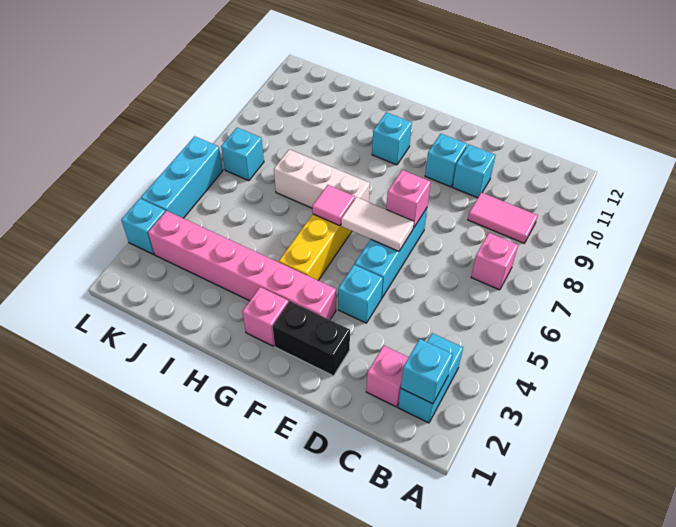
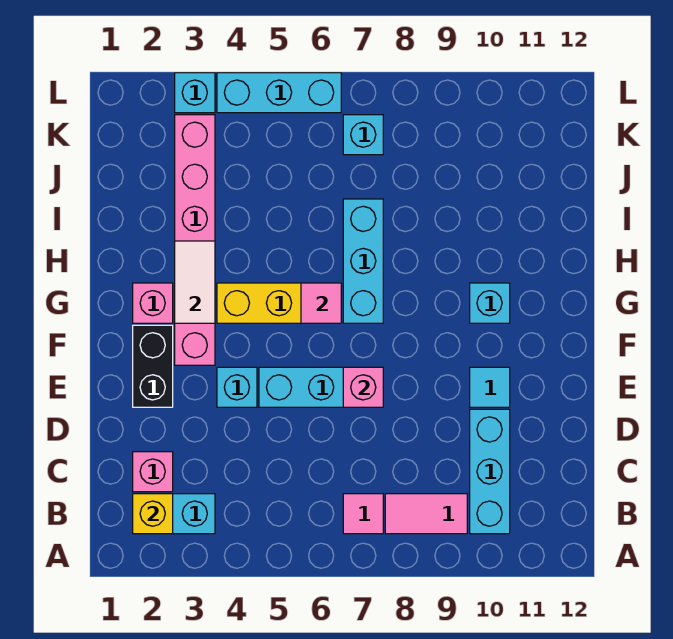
cyan brick B2 level 2 -> yellow brick B2 level 2
pink brick B7 level 1 -> pink tile B7 level 1
pink tile B9:C9 level 1 -> pink tile B8:B9 level 1
cyan brick D10 level 1 -> cyan brick B10:D10 level 1
white tile E6:F6 level 2 -> white tile G3:H3 level 2
cyan brick E10 level 1 -> cyan tile E10 level 1
white brick G7:I7 level 1 -> cyan brick G7:I7 level 1

